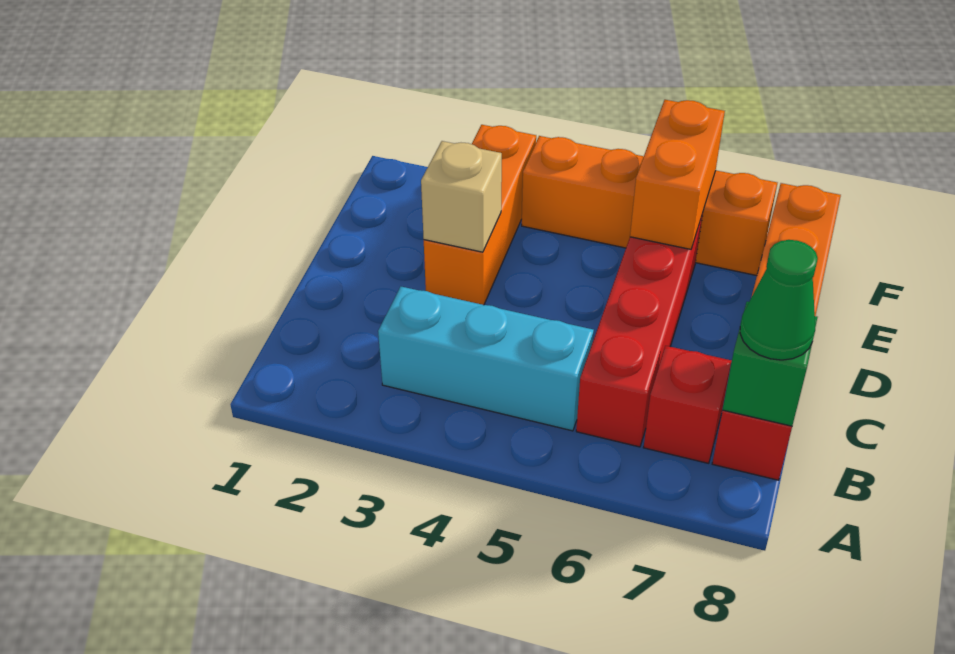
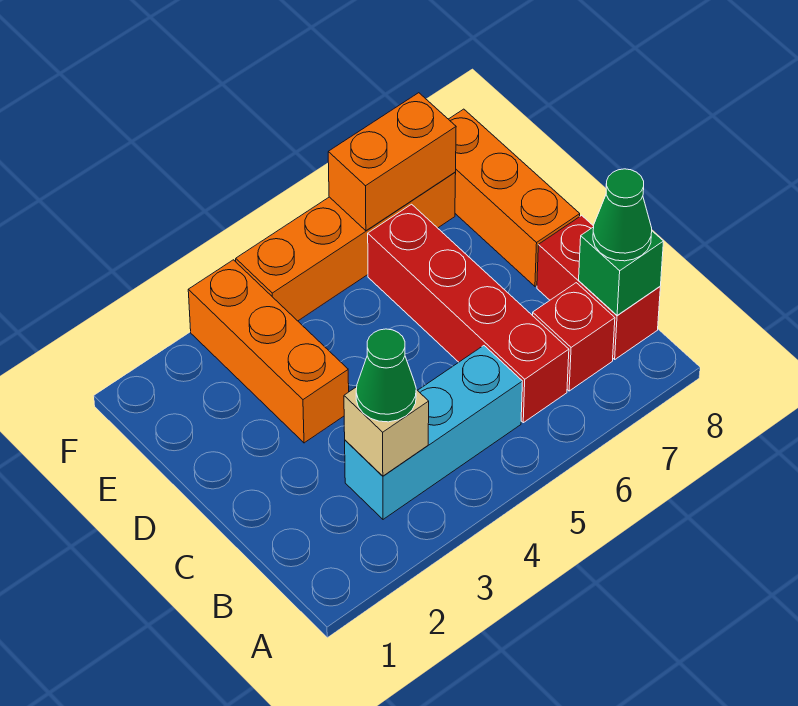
none -> green cone B3 level 3
tan brick D3 level 2 -> tan brick B3 level 2
orange brick E6:F6 level 2 -> orange brick F6:F7 level 2

